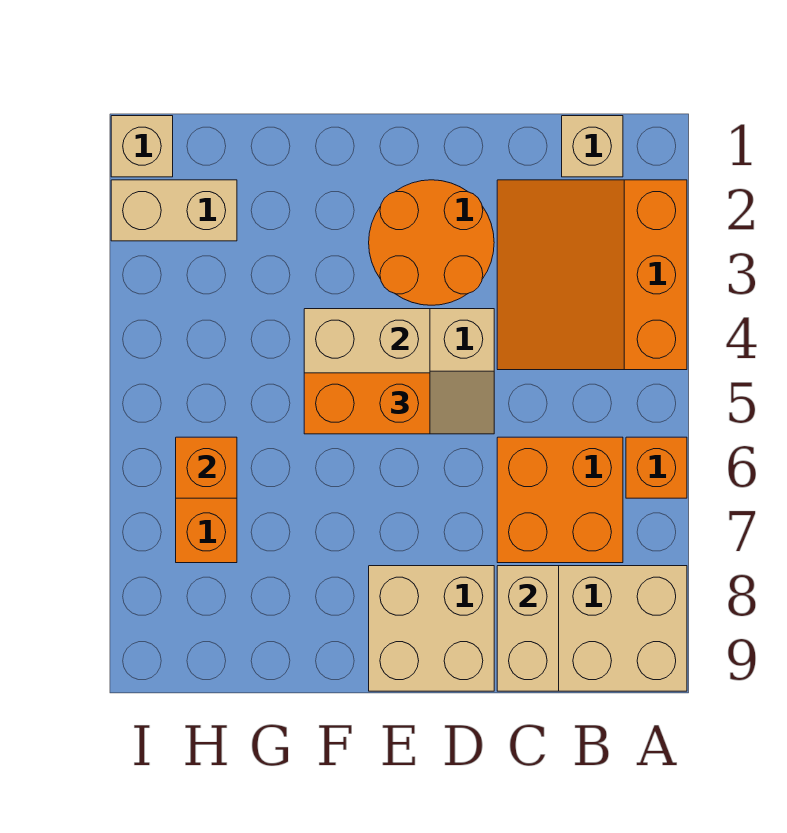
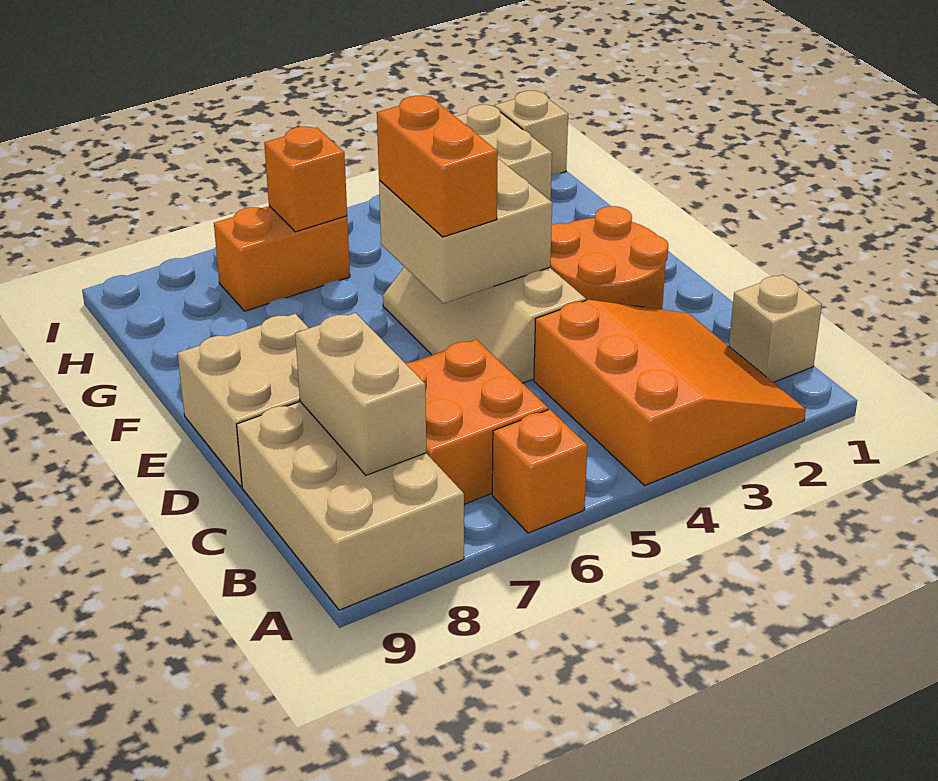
orange slope A2:C4 level 1 top A -> orange slope A2:C4 level 1 top 4
tan brick C8:C9 level 2 -> tan brick B8:C8 level 2

